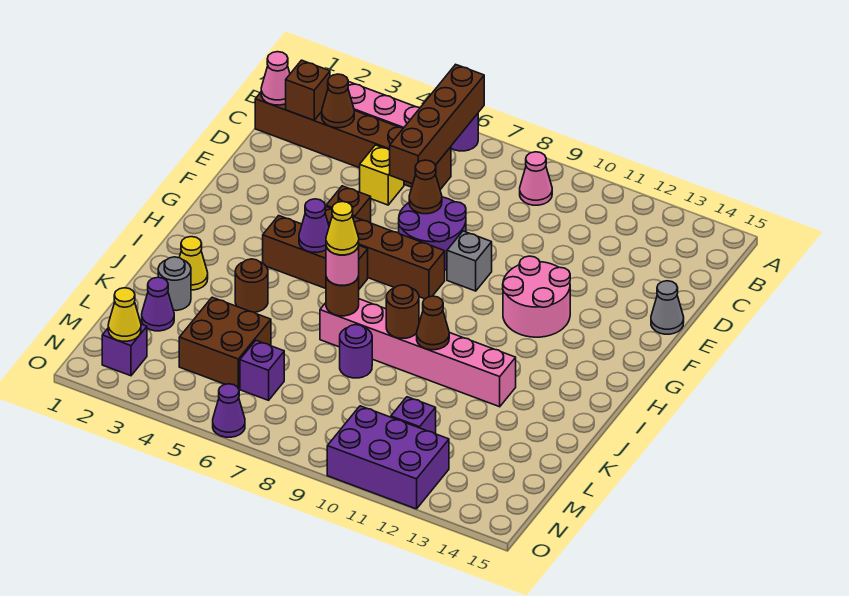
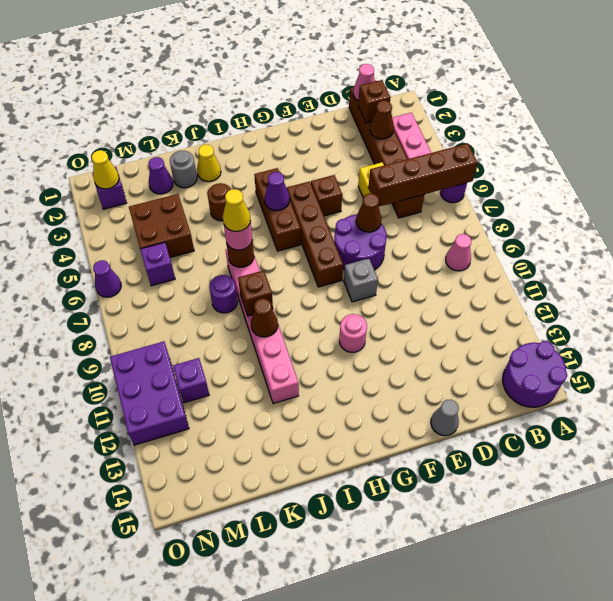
none -> purple round brick A14:B15 level 1
pink round brick F11:G12 level 1 -> pink round brick G11 level 1
brown round brick J9 level 2 -> brown brick J9 level 2

